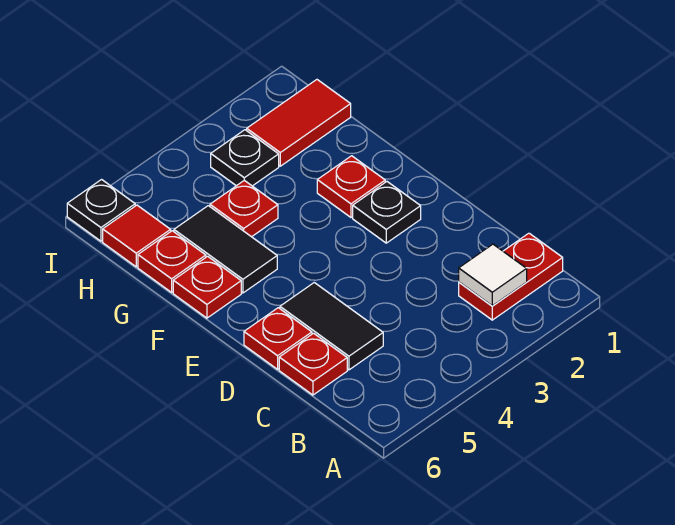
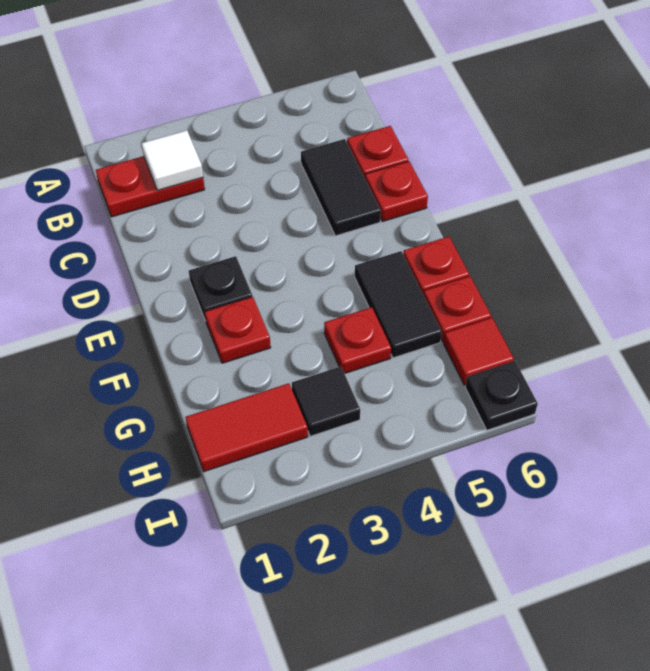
black plate H3 level 1 -> black tile H3 level 1

